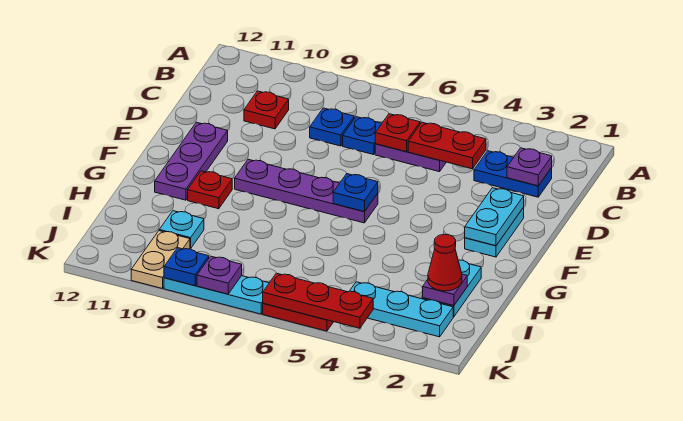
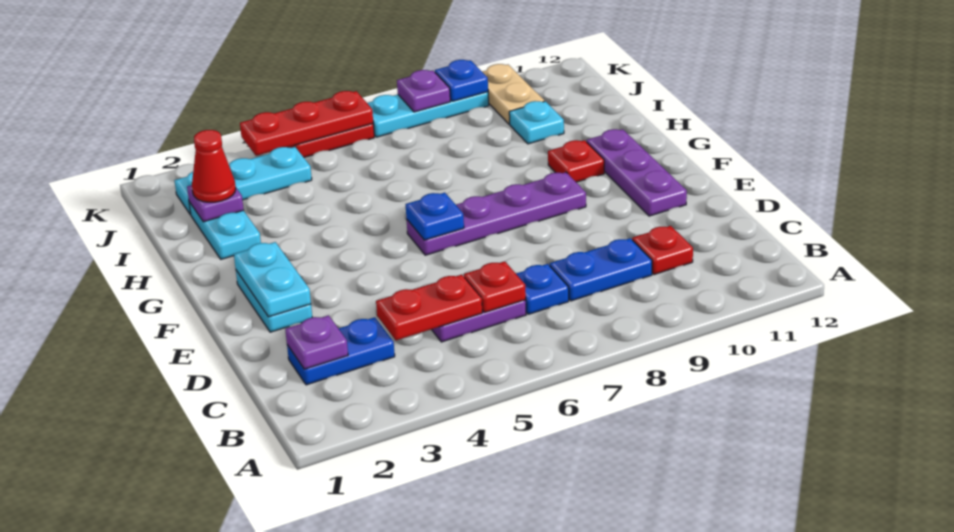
blue plate C8 level 1 -> blue plate C8:C9 level 1

